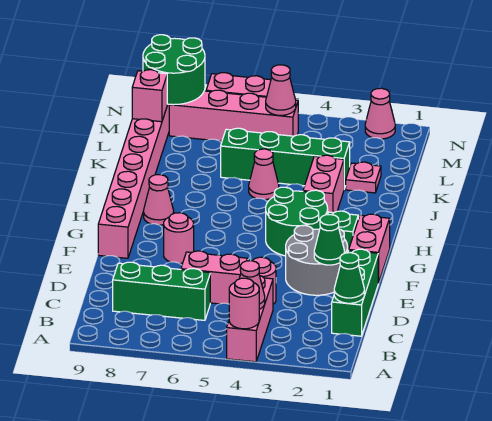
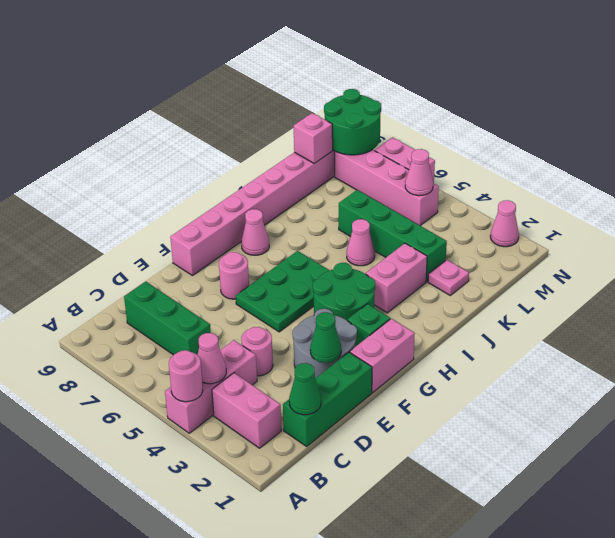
pink brick D5:D6 level 1 -> pink brick B2:B3 level 1
none -> green plate F5:H6 level 1

